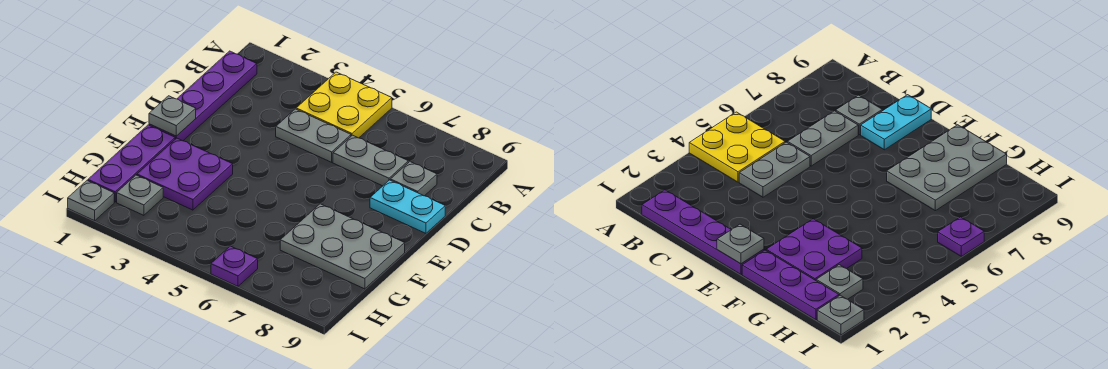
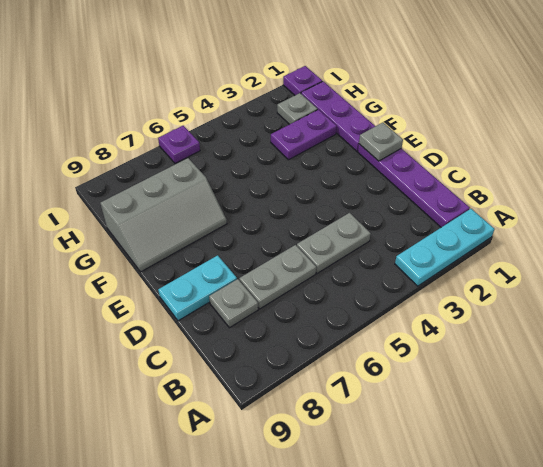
none -> cyan plate A1:A3 level 1
yellow plate A4:B5 level 1 -> none
purple plate F2:G3 level 1 -> purple plate G2:G3 level 1
grey plate F7:G9 level 1 -> grey slope F7:G9 level 1 top G
grey plate I1 level 1 -> purple plate I1 level 1

